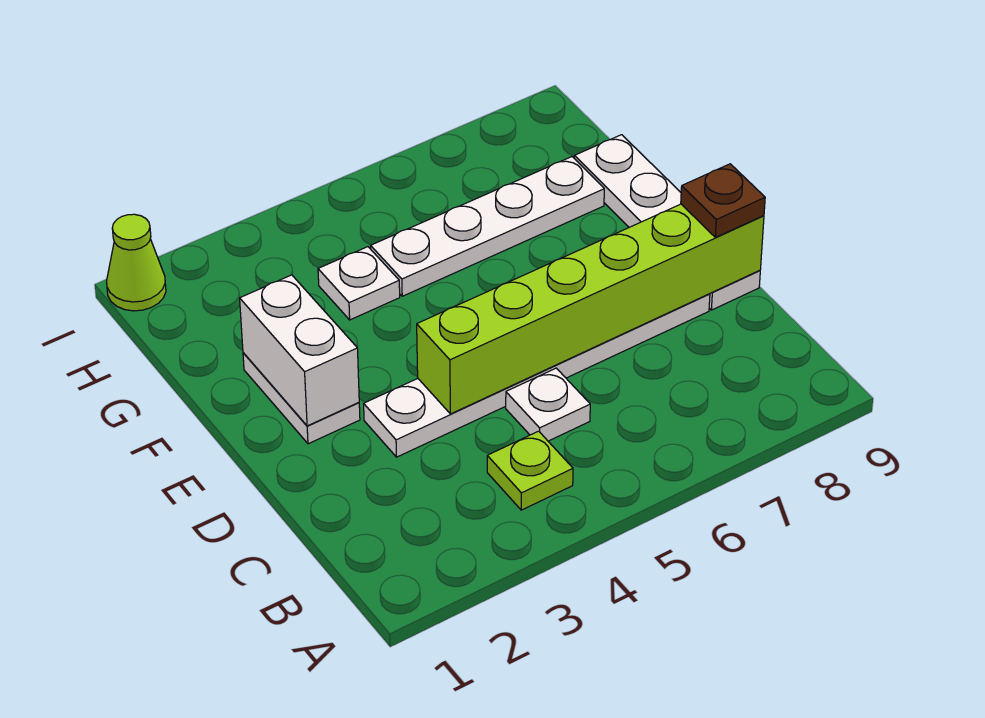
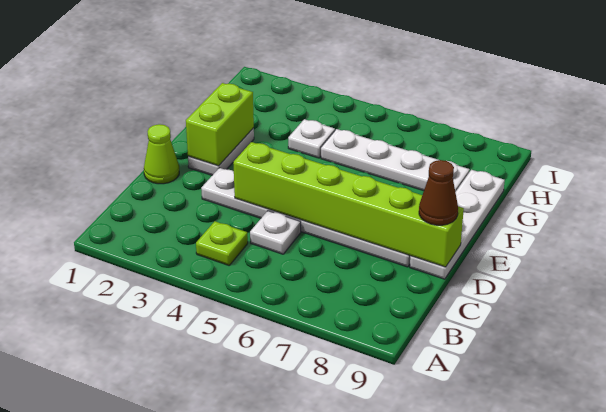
brown plate D9 level 3 -> brown cone D9 level 3
white brick E2:F2 level 2 -> lime brick E2:F2 level 2
lime cone I1 level 1 -> lime cone D1 level 1

